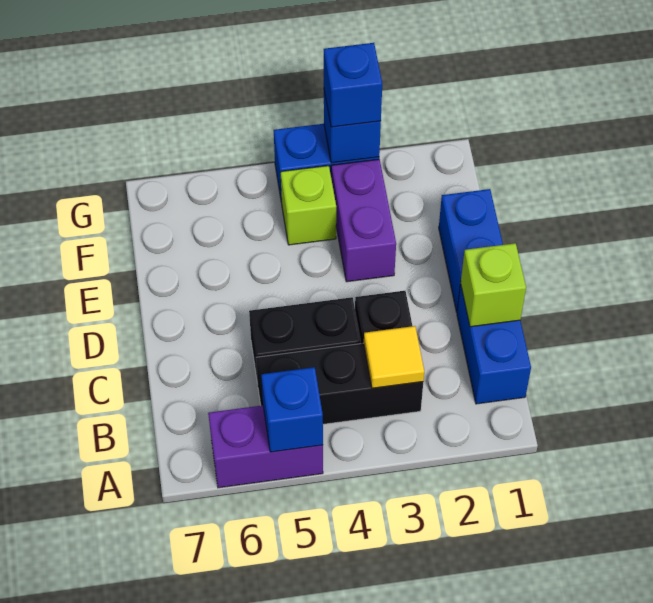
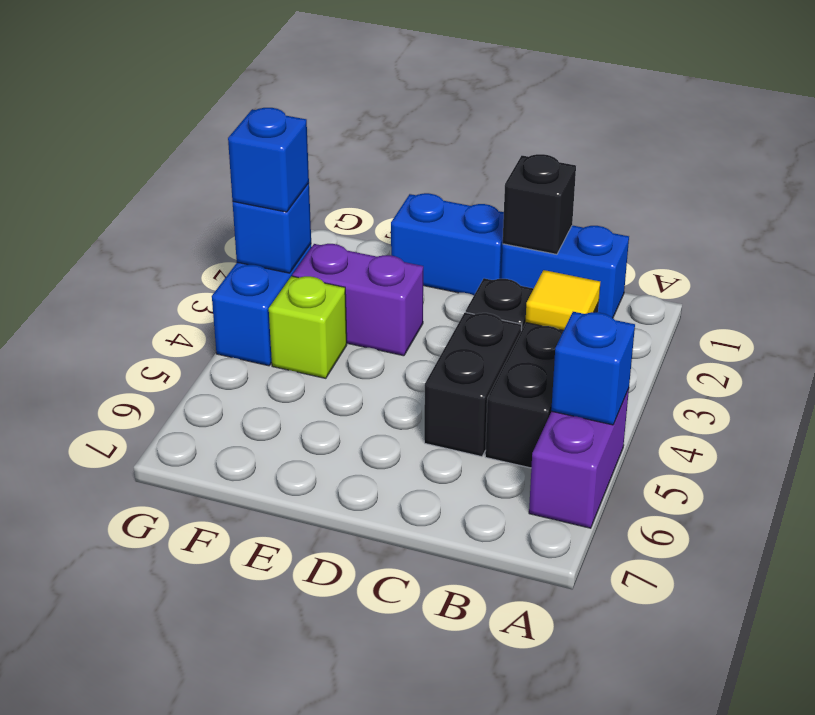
lime brick C1 level 2 -> black brick C1 level 2

